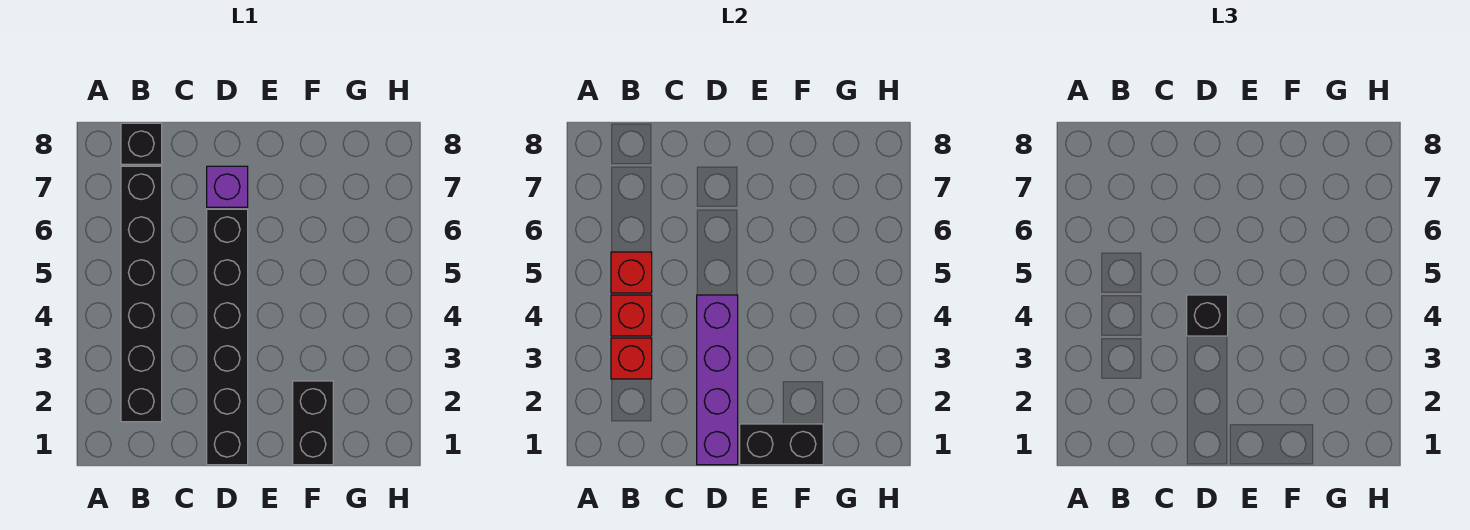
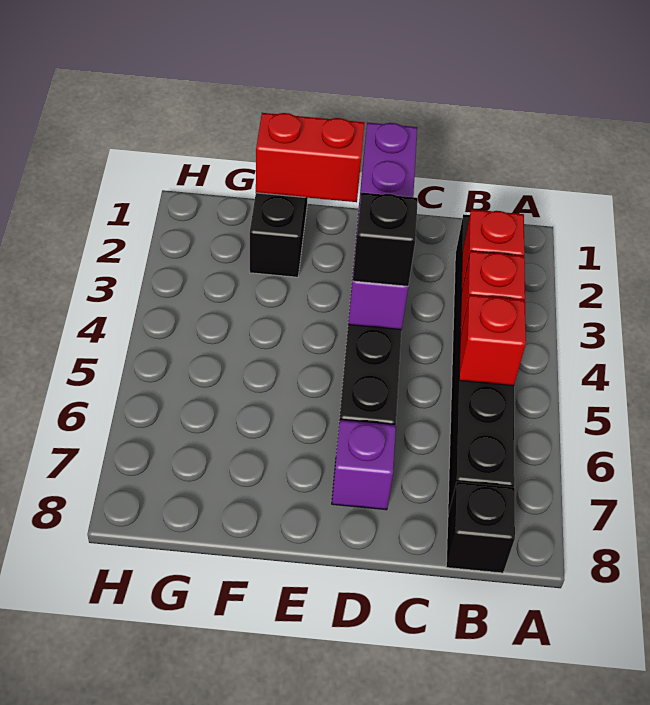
black brick E1:F1 level 2 -> red brick E1:F1 level 2

